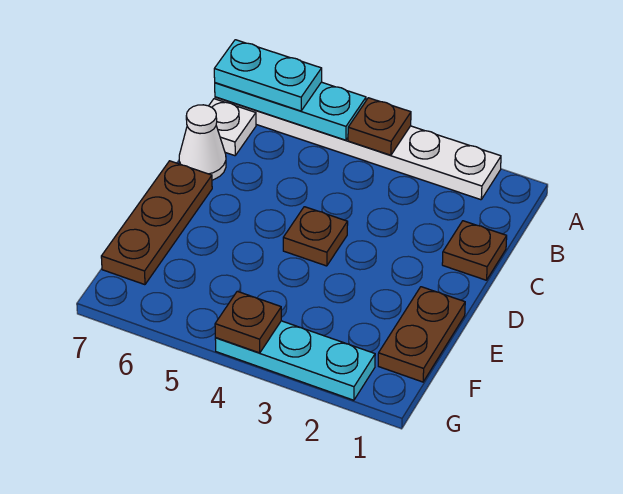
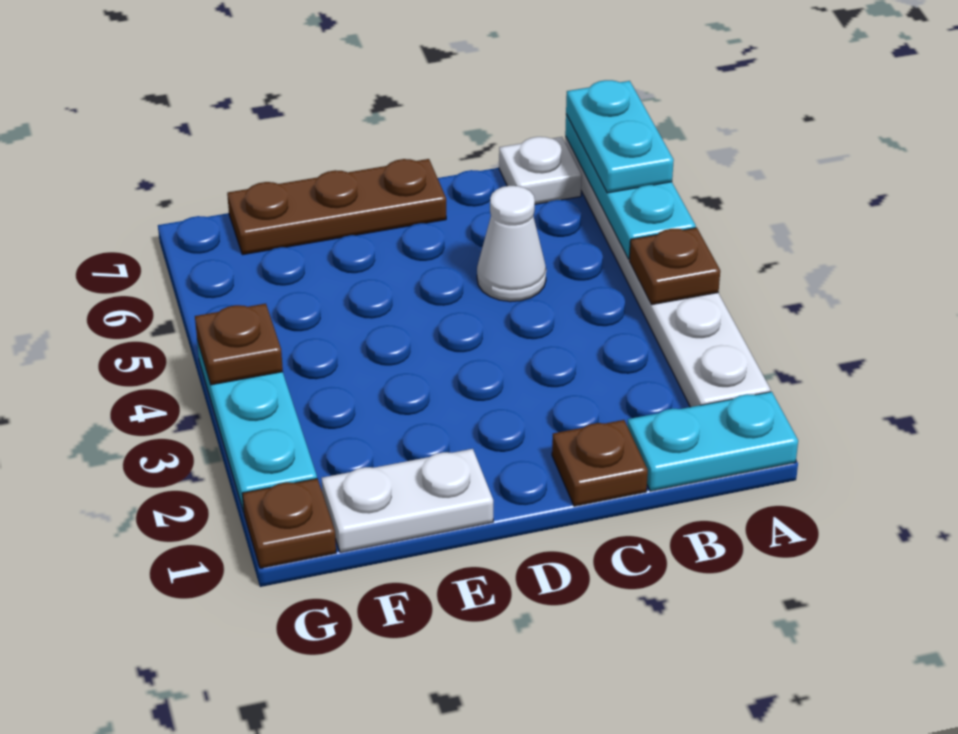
none -> cyan plate A1:B1 level 1
white cone C7 level 1 -> white cone C5 level 1
brown plate D4 level 1 -> brown plate G1 level 1
brown plate E1:F1 level 1 -> white plate E1:F1 level 1

